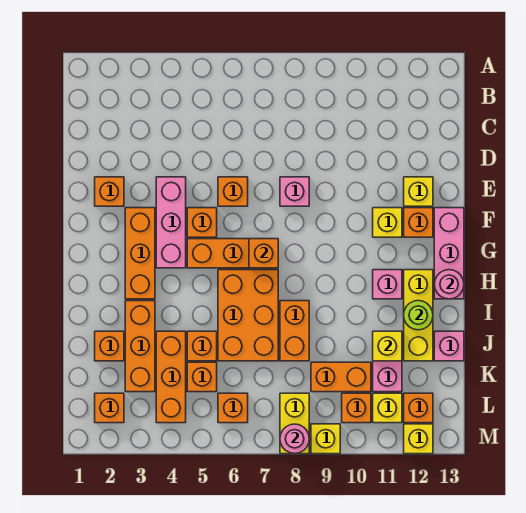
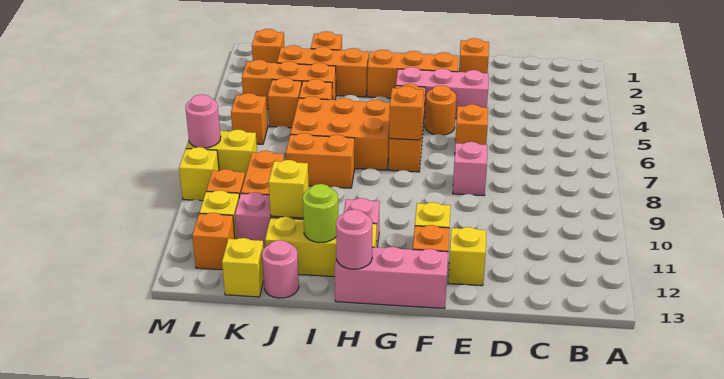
orange brick F5 level 1 -> orange round brick F5 level 1
pink brick J13 level 1 -> pink round brick J13 level 1
yellow brick M12 level 1 -> yellow brick K13 level 1

